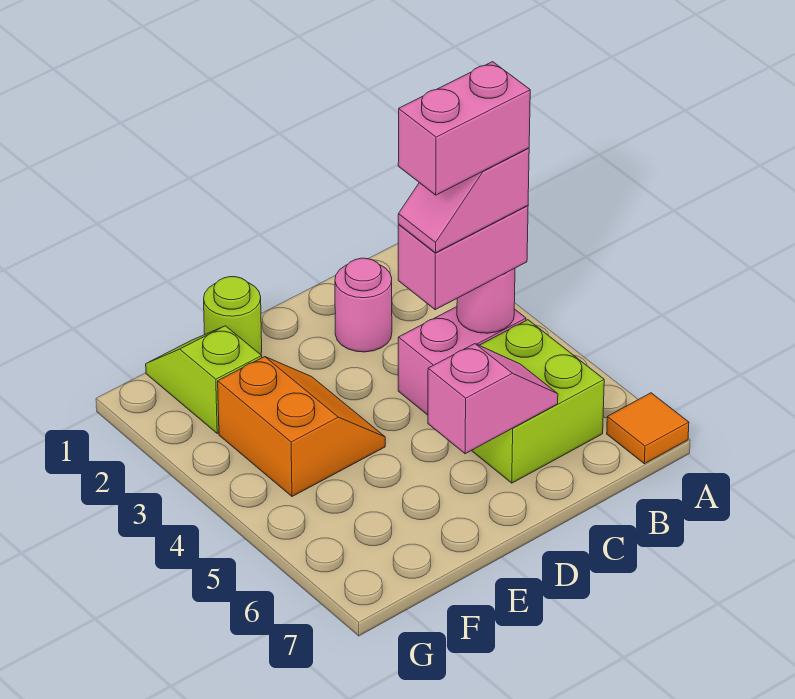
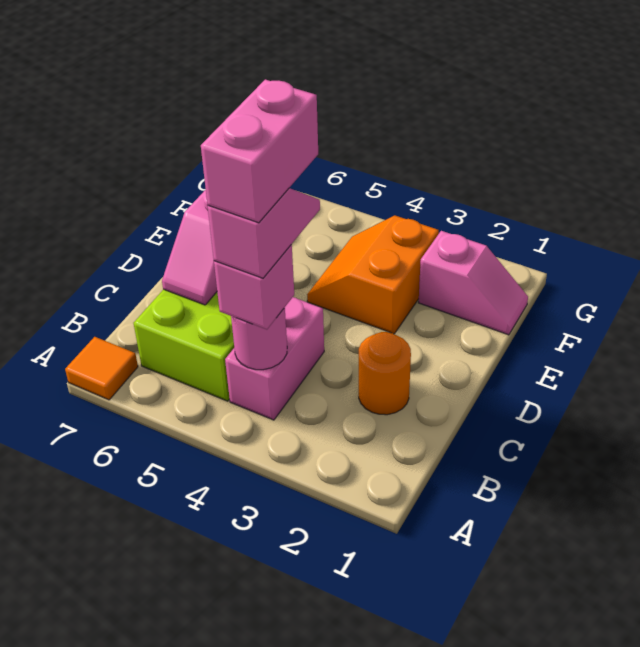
pink brick B4:C4 level 3 -> pink brick B4 level 3
pink round brick C2 level 1 -> orange round brick C2 level 1
lime round brick E1 level 1 -> none
orange slope E3:F4 level 1 top F -> orange slope E3:F4 level 1 top 3
lime slope F1:F2 level 1 top 2 -> pink slope F1:F2 level 1 top 2

